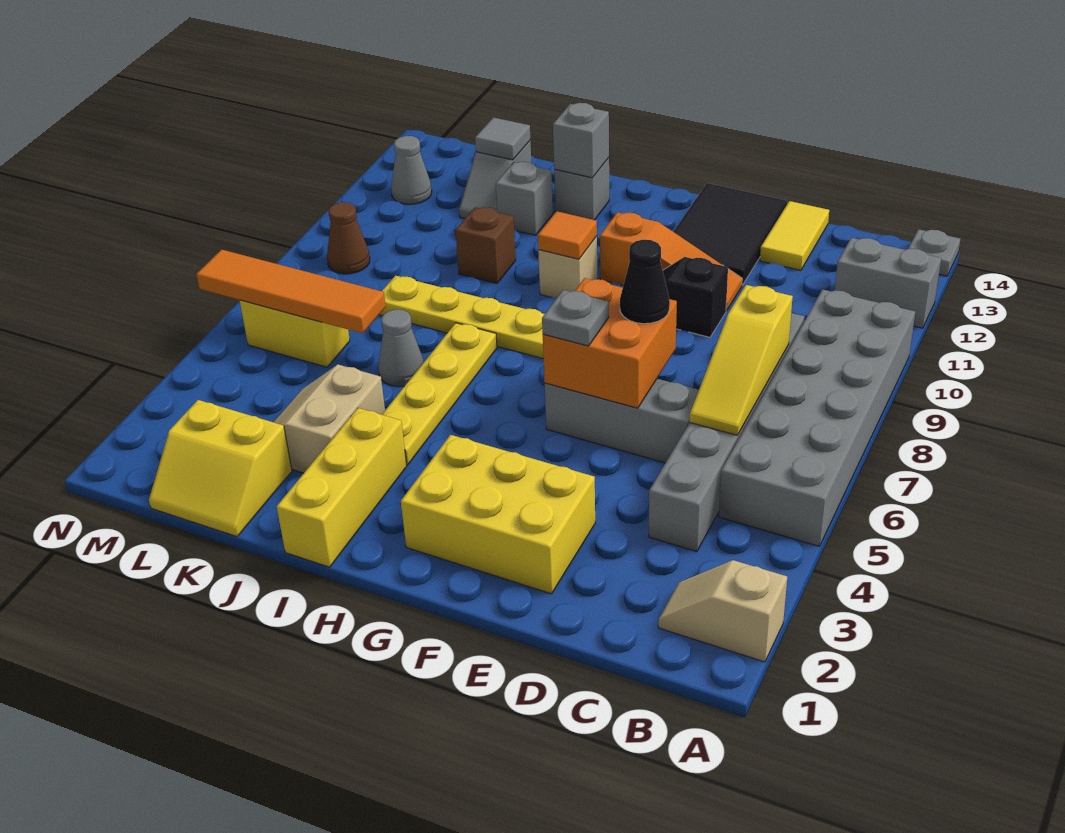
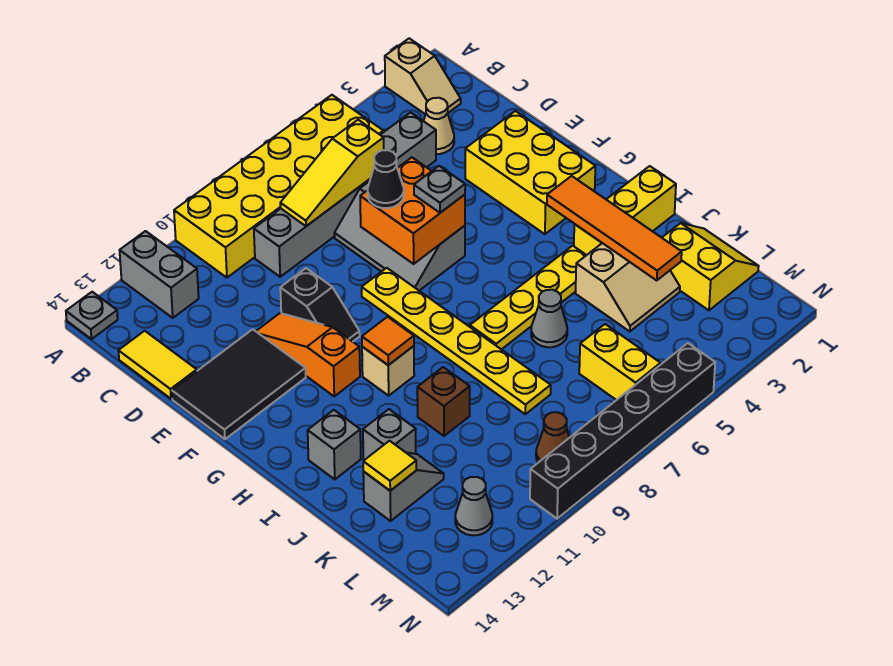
grey brick A5:B10 level 1 -> yellow brick A5:B10 level 1
none -> tan cone C3 level 1
yellow slope C6:C8 level 2 top 8 -> yellow slope C6:C8 level 2 top 6
yellow tile D13:D14 level 1 -> yellow tile C14:D14 level 1
grey brick I13 level 2 -> none
orange tile K6:N6 level 2 -> orange tile H3:K3 level 2
grey tile K13 level 2 -> yellow tile K13 level 2
none -> black brick N5:N10 level 1

